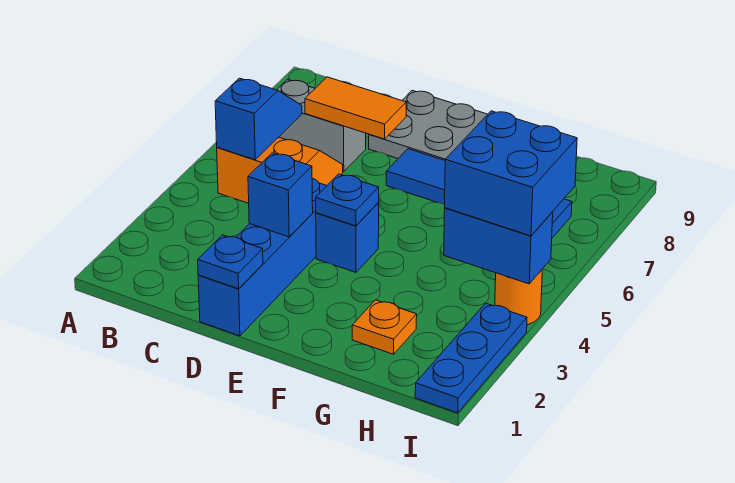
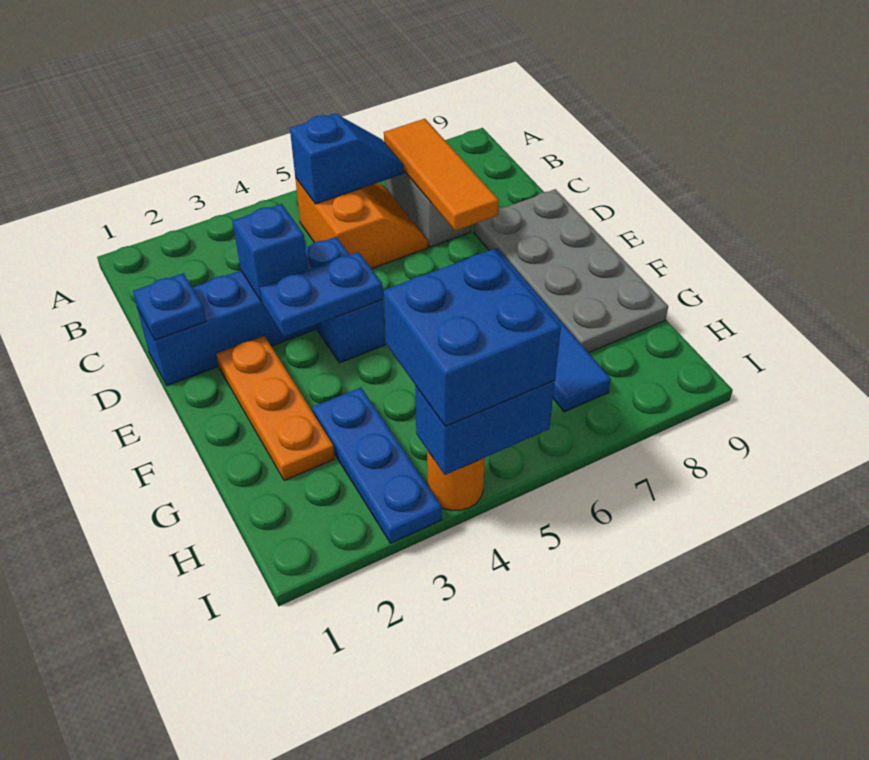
orange tile C7:D7 level 2 -> orange tile B7:D7 level 2
blue plate E4 level 2 -> blue plate E3:E4 level 2
orange plate G2 level 1 -> orange plate E2:G2 level 1
blue brick H4:I4 level 2 -> blue brick I4:I5 level 2
blue plate I1:I3 level 1 -> blue plate G3:I3 level 1

